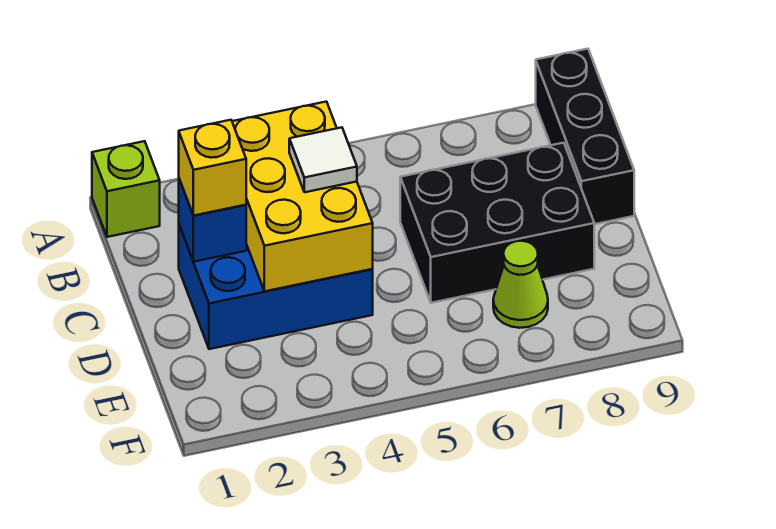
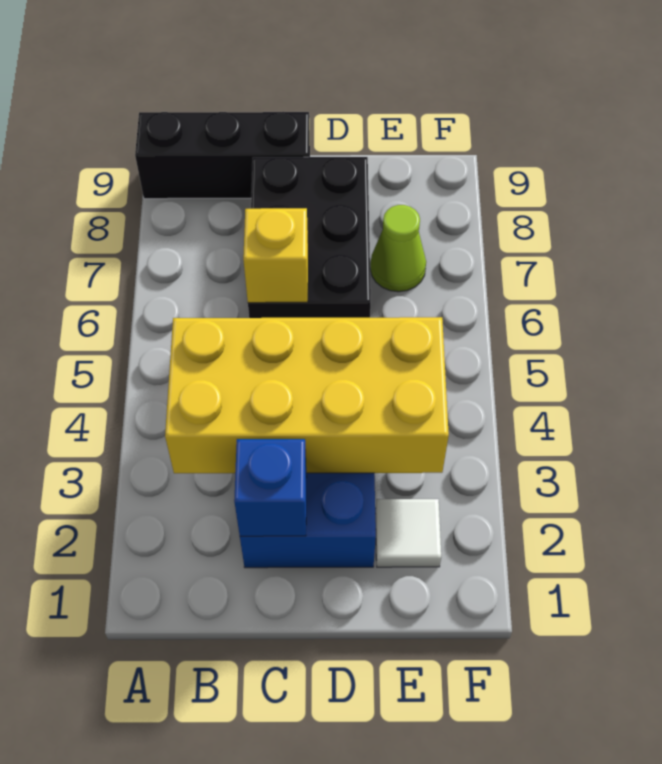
lime brick A1 level 1 -> none
yellow brick B3:D4 level 2 -> yellow brick B3:E4 level 2
yellow brick C2 level 3 -> yellow brick C6 level 2
white tile C4 level 3 -> white tile E2 level 1

